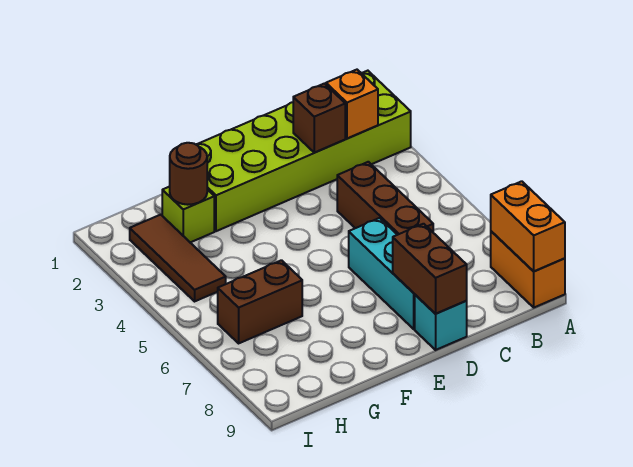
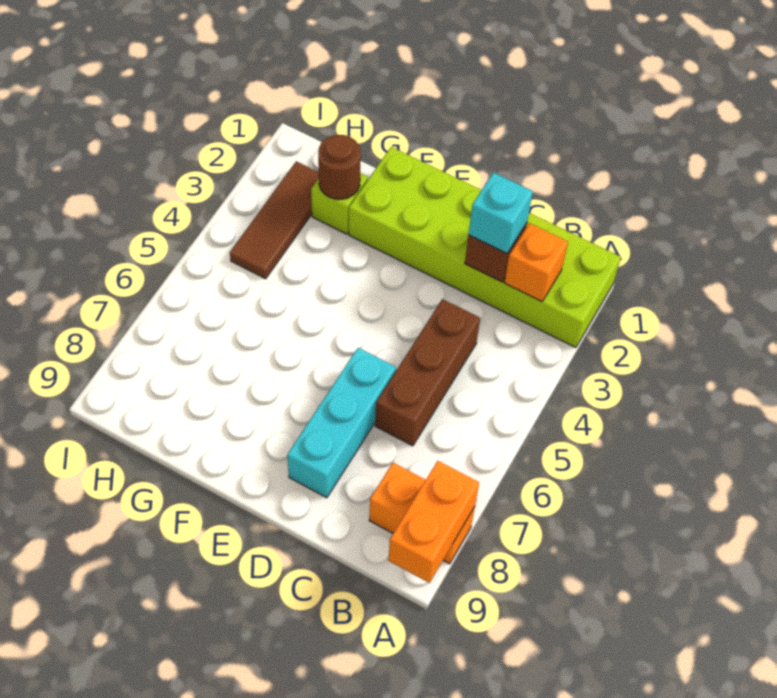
orange brick A8:A9 level 1 -> orange brick A8:B8 level 1
brown brick D8:D9 level 2 -> none
cyan brick D9 level 1 -> cyan brick C2 level 3
brown brick G6:H6 level 1 -> none

